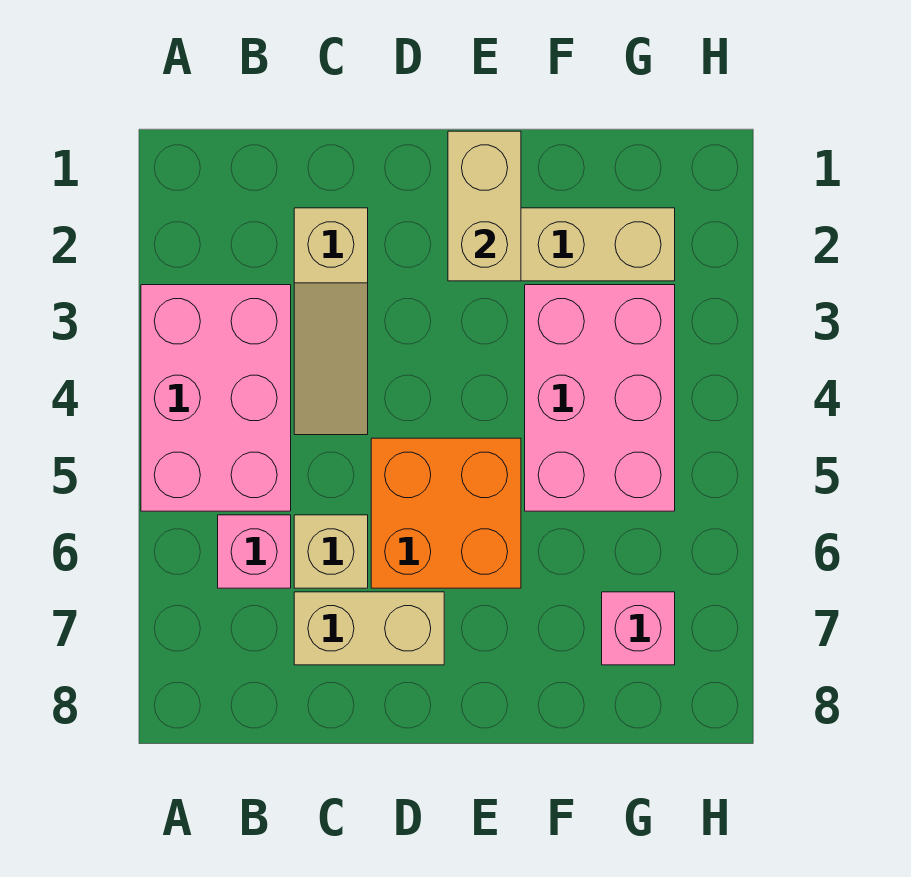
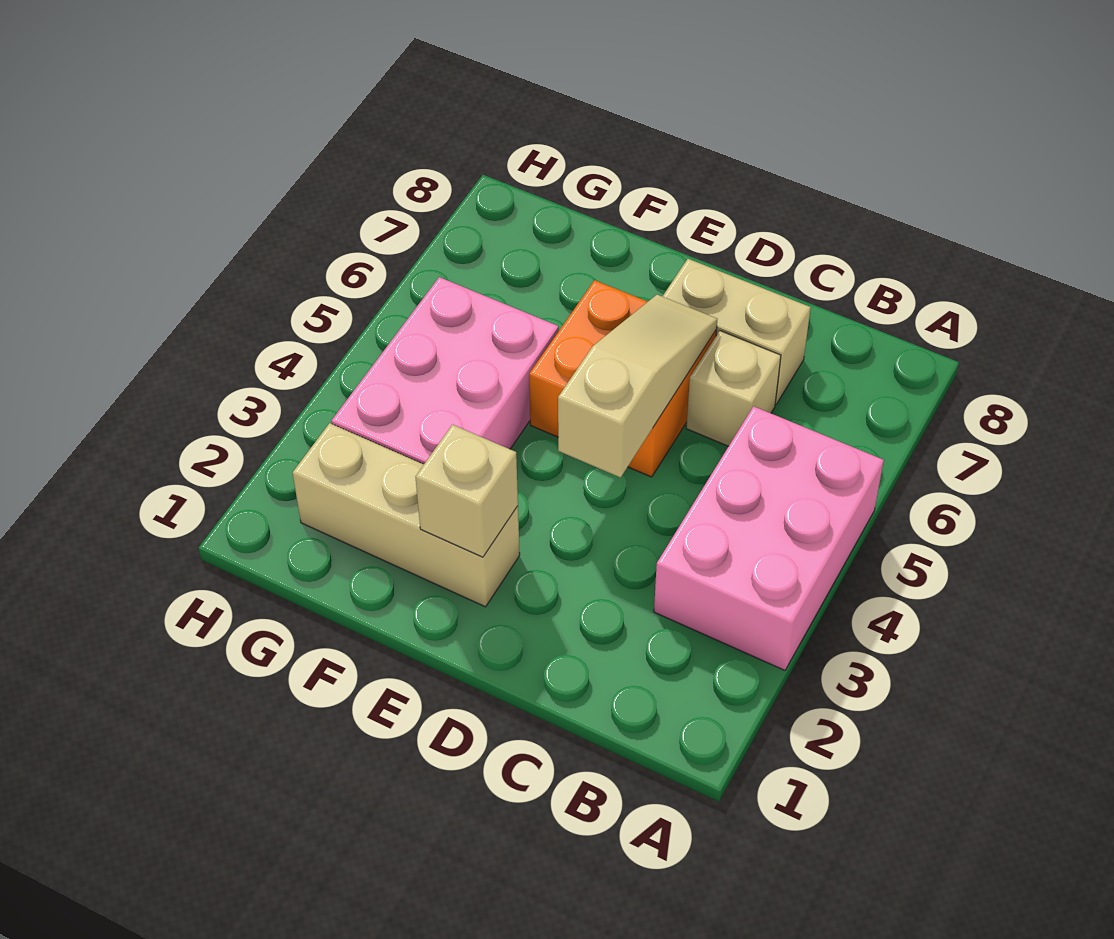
pink brick B6 level 1 -> none
tan slope C2:C4 level 1 top 2 -> tan slope D4:D6 level 2 top 4
tan brick E1:E2 level 2 -> tan brick E2 level 2
pink brick G7 level 1 -> none

